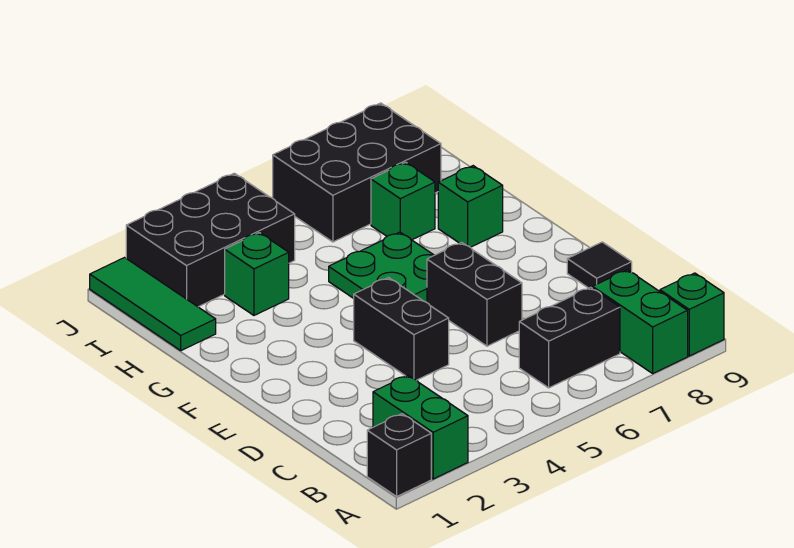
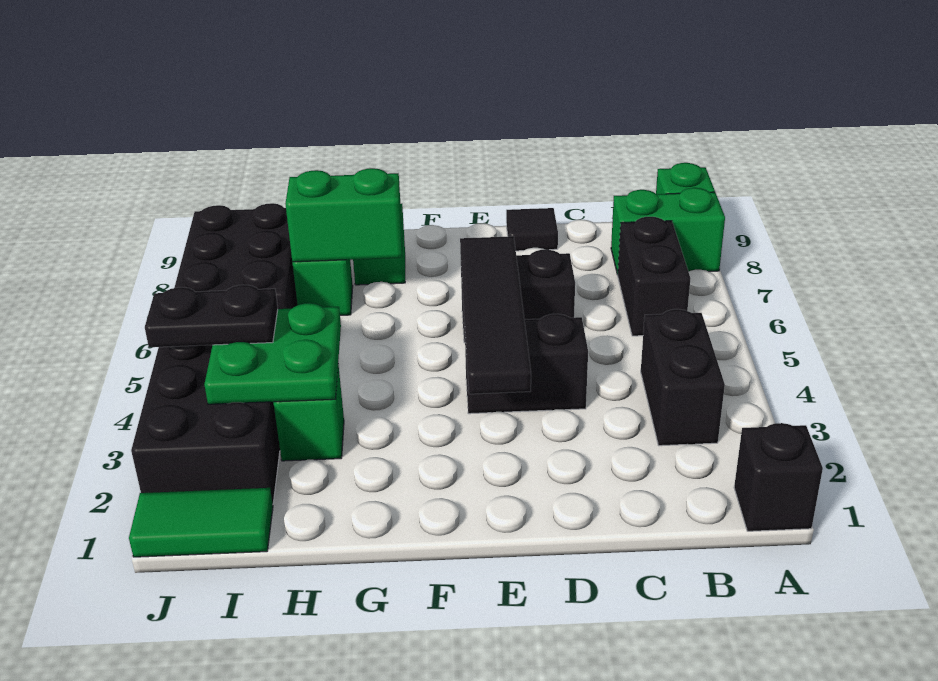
green brick A2:B2 level 1 -> green brick G7:H7 level 2
none -> black brick B3:B4 level 1
none -> black tile E3:E6 level 2
green plate F5:G6 level 1 -> green plate H3:I4 level 2
green tile H1:J1 level 1 -> green tile I1:J1 level 1
none -> black plate I4:J4 level 3

